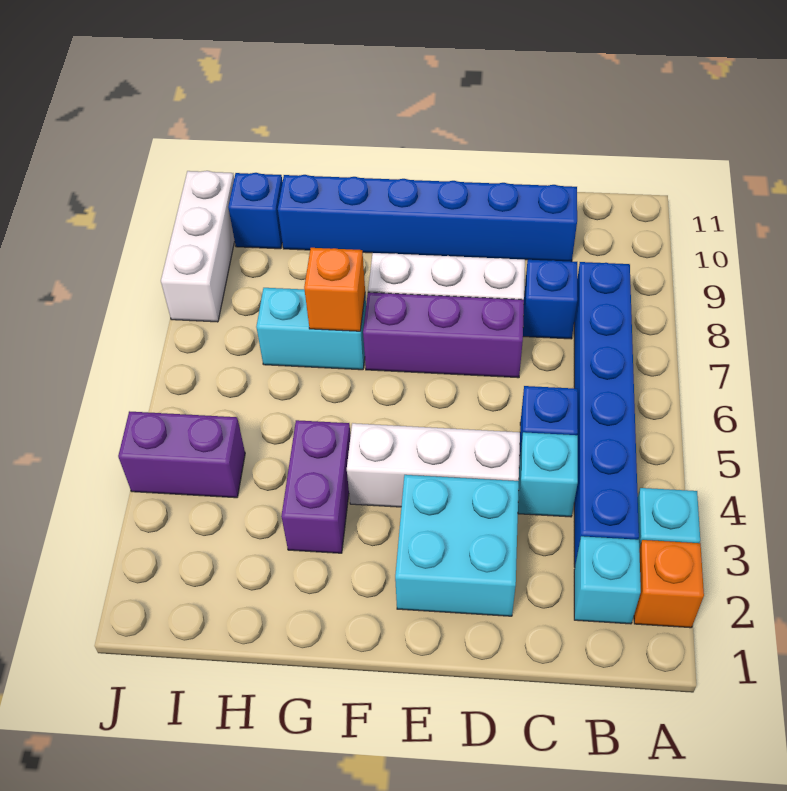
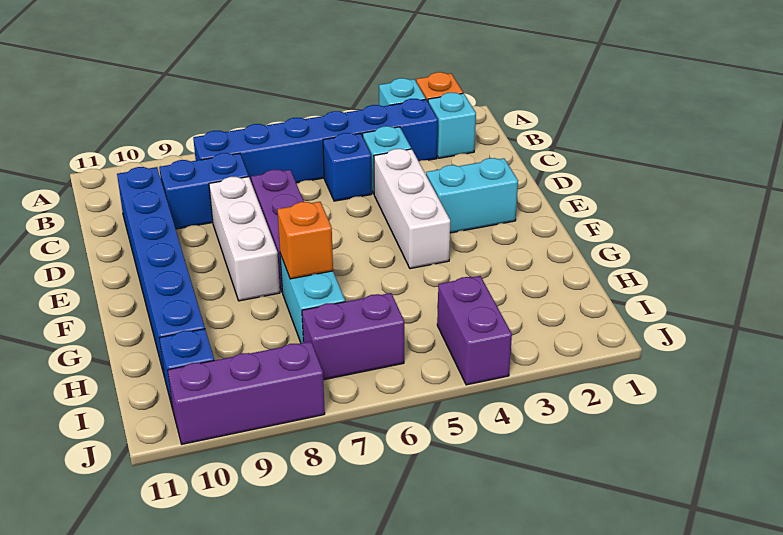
blue brick C8 level 1 -> blue brick C8:C9 level 1
cyan brick D2:E3 level 1 -> cyan brick E2:E3 level 1
purple brick G3:G4 level 1 -> purple brick I6:I7 level 1
white brick J8:J10 level 1 -> purple brick J8:J10 level 1

